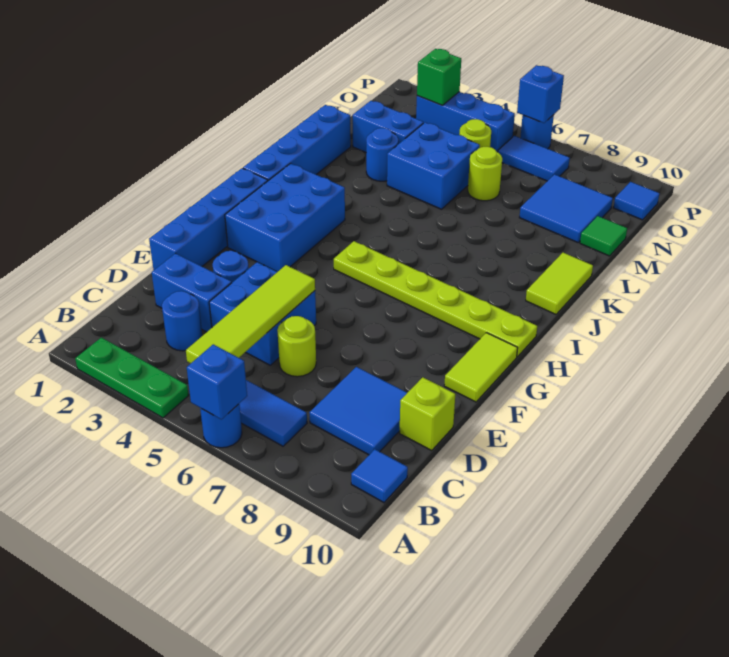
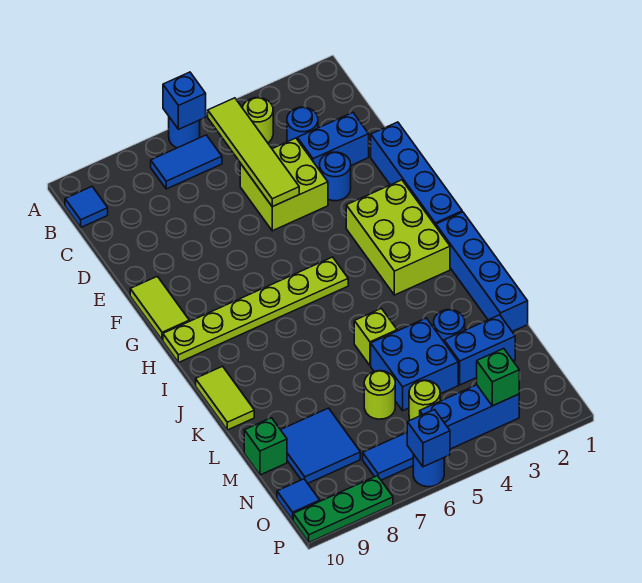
green plate A2:A4 level 1 -> green plate P8:P10 level 1
blue tile C8:D9 level 1 -> none
blue brick D4:E5 level 1 -> lime brick D4:E5 level 1
lime round brick D6 level 1 -> lime round brick B4 level 1
lime brick D10 level 1 -> lime brick K5 level 1
blue brick G2:I3 level 1 -> lime brick G2:I3 level 1
green tile M10 level 1 -> green brick M10 level 1

